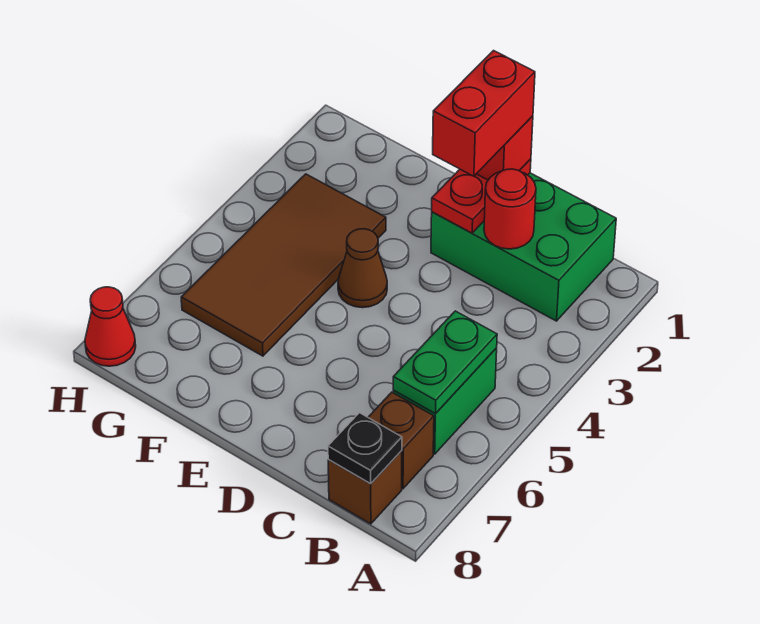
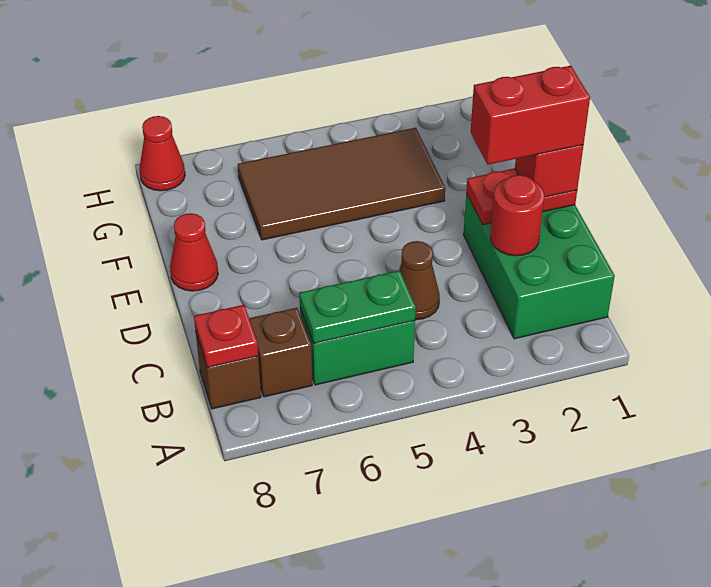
black plate B8 level 2 -> red plate B8 level 2
brown cone E4 level 1 -> brown cone C4 level 1
none -> red cone E8 level 1

